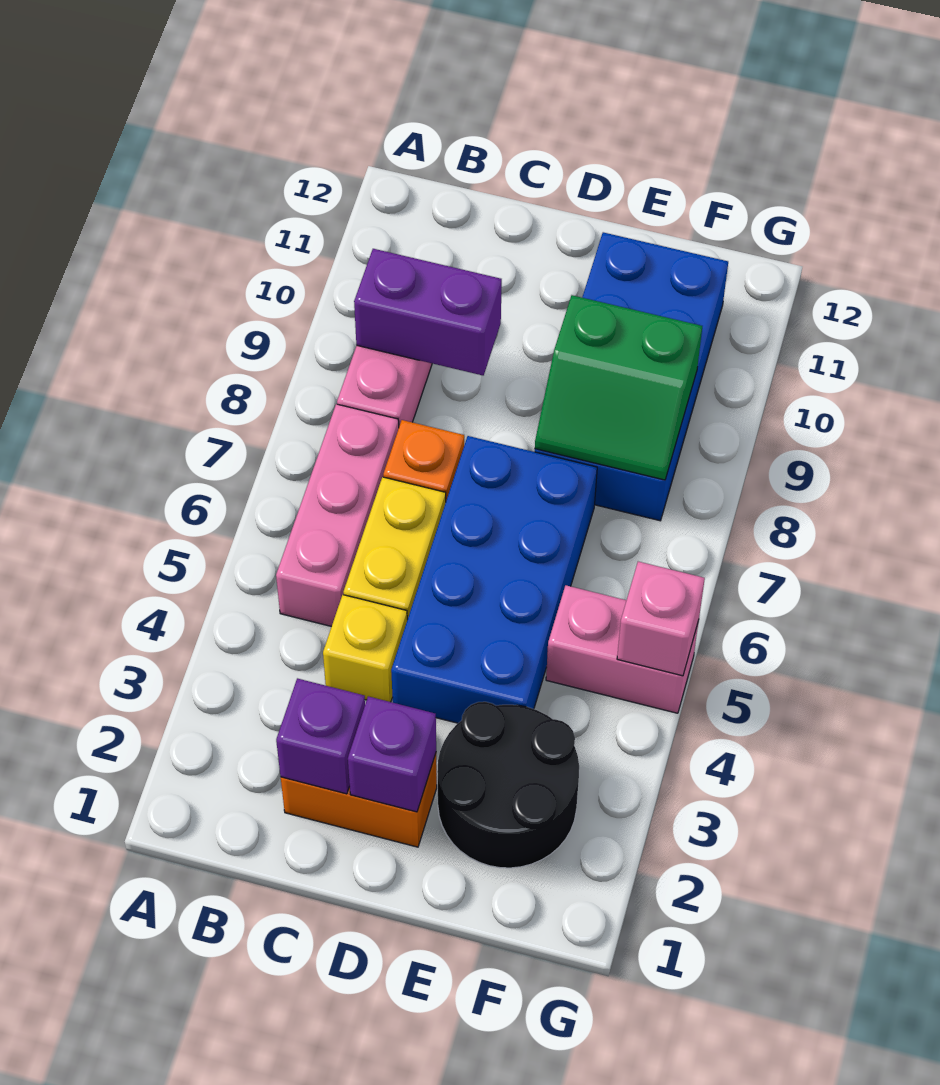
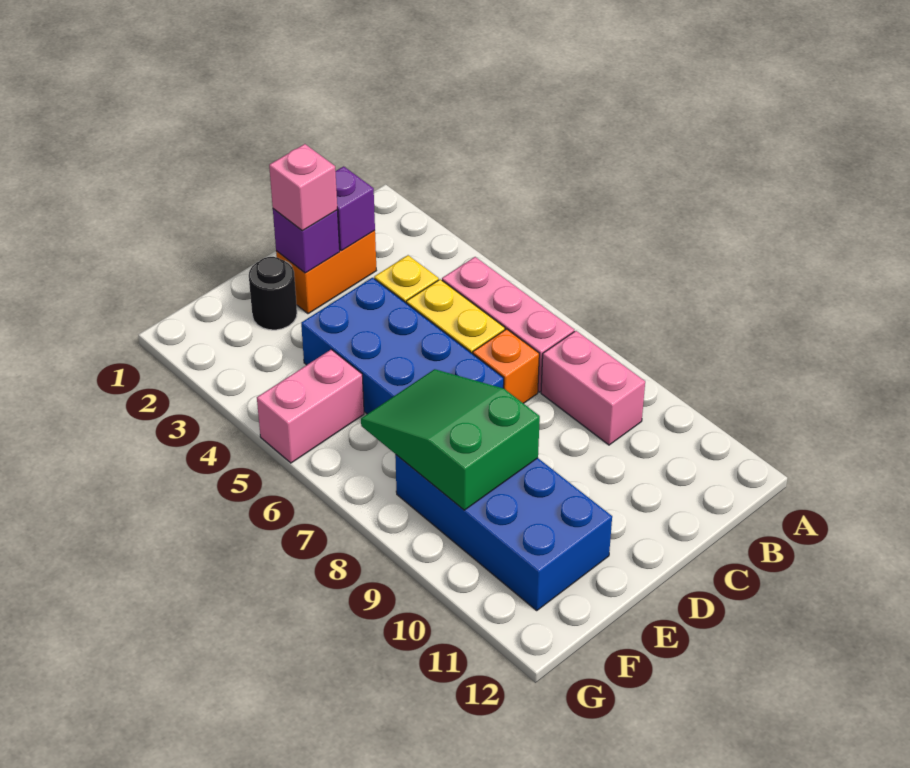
purple brick B9:C9 level 2 -> none
black round brick E2:F3 level 1 -> black round brick E2 level 1
green slope E8:F9 level 2 top 9 -> green slope E7:F9 level 2 top 9
pink brick G5 level 2 -> pink brick D2 level 3

